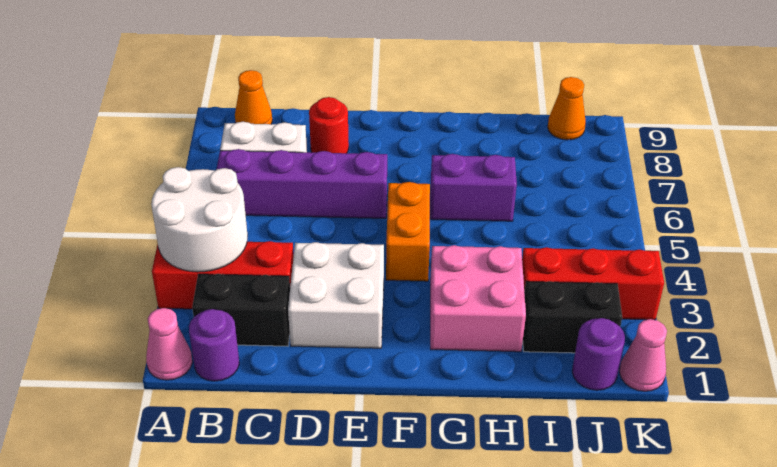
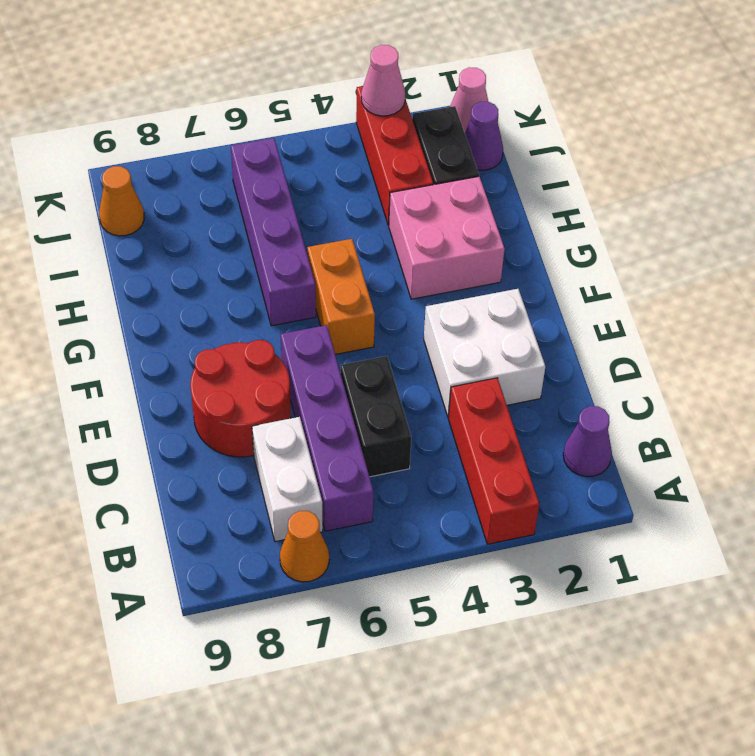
pink cone A1 level 1 -> pink cone K3 level 2
white round brick A3:B4 level 2 -> none
purple round brick B1 level 1 -> purple cone B1 level 1
black brick B2:C2 level 1 -> black brick C5:D5 level 1
orange cone B9 level 1 -> orange cone A7 level 1
red round brick D8 level 1 -> red round brick D7:E8 level 1
orange brick F4:F5 level 1 -> orange brick F5:G5 level 1
purple brick G6:H6 level 1 -> purple brick G6:J6 level 1
purple round brick J1 level 1 -> purple cone J1 level 1

